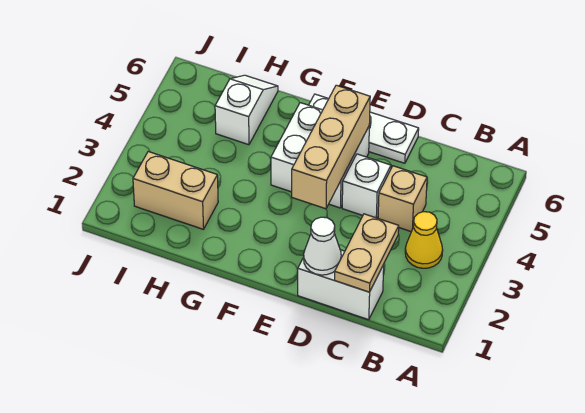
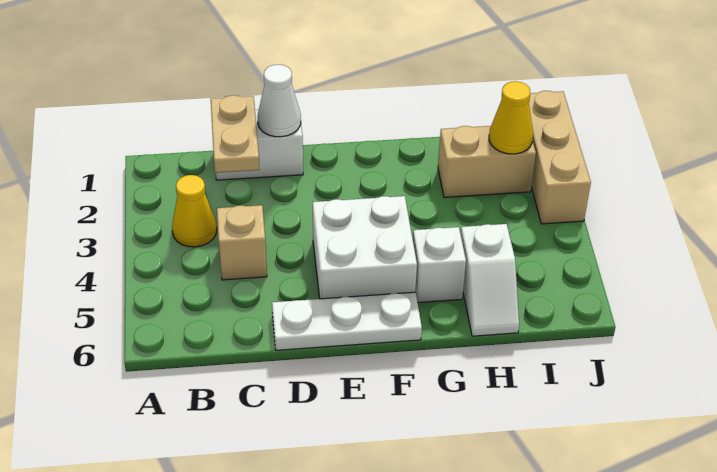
white brick D4 level 1 -> white brick G5 level 1
tan brick E3:E5 level 2 -> tan brick J1:J3 level 1
none -> yellow cone I2 level 2

